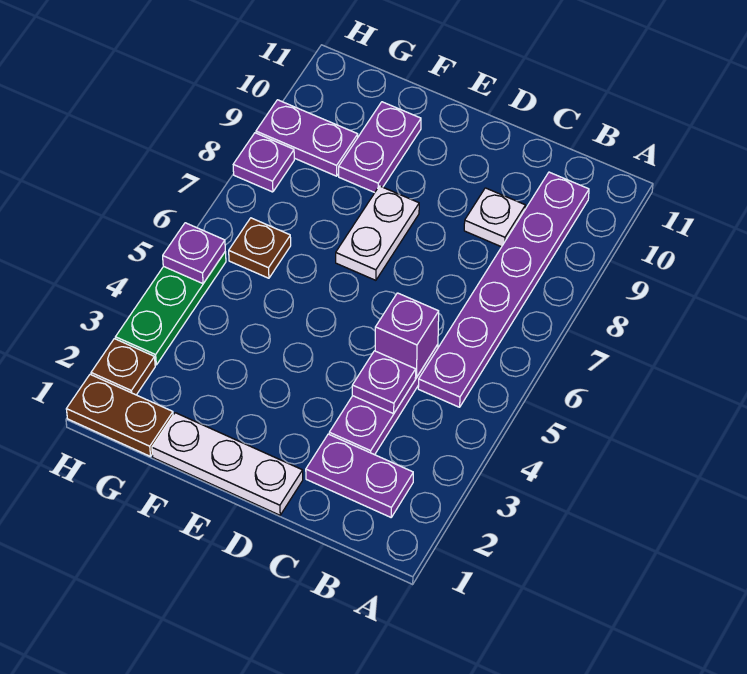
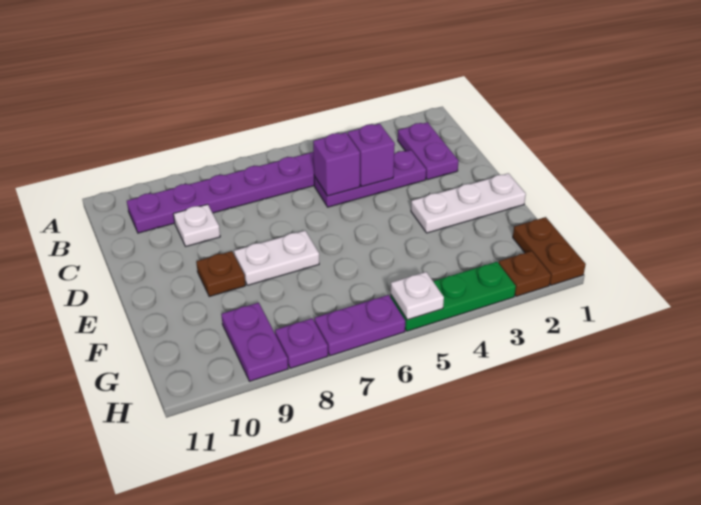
purple plate C4 level 2 -> purple brick C4 level 2
white plate D1:F1 level 1 -> white plate E1:E3 level 1
purple plate F9:F10 level 1 -> purple plate H6:H7 level 1
brown plate G6 level 1 -> brown plate E9 level 1
purple plate H5 level 2 -> white plate H5 level 2

